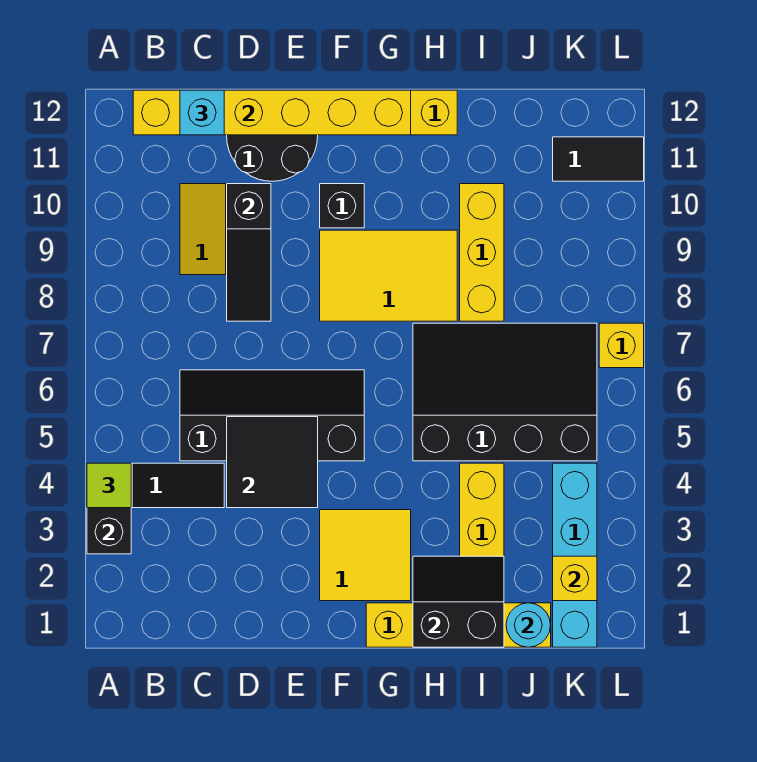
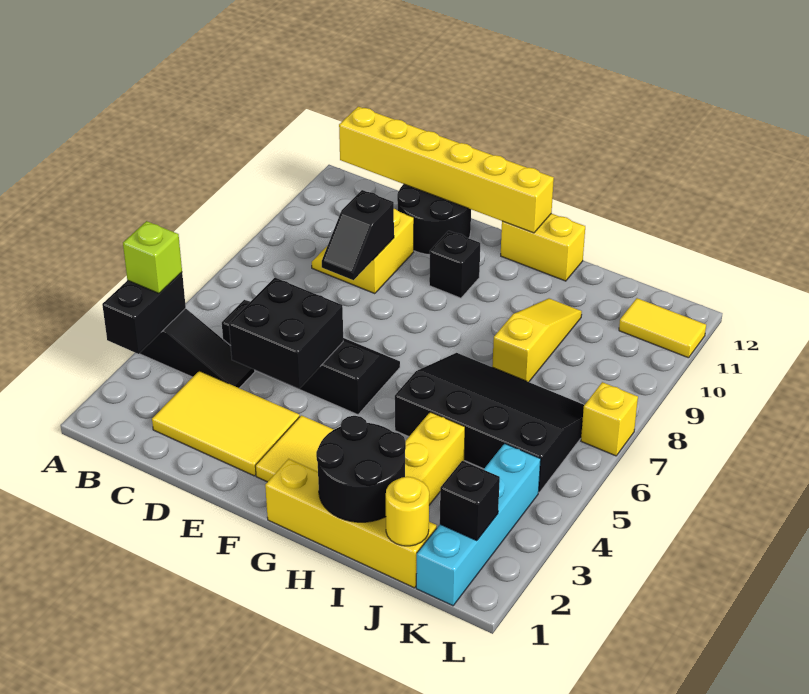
lime tile A4 level 3 -> lime brick A4 level 3
cyan brick C12 level 3 -> none
black tile D4:E5 level 2 -> black brick D4:E5 level 2
black slope D8:D10 level 2 top 10 -> black slope D8:D9 level 2 top 9
yellow tile F8:H9 level 1 -> yellow tile C2:E3 level 1
black slope H1:I2 level 2 top 1 -> black round brick H1:I2 level 2
yellow brick I8:I10 level 1 -> yellow slope I8:I10 level 1 top 8
cyan round brick J1 level 2 -> yellow round brick J1 level 2
yellow brick K2 level 2 -> black brick K2 level 2
black tile K11:L11 level 1 -> yellow tile K11:L11 level 1

